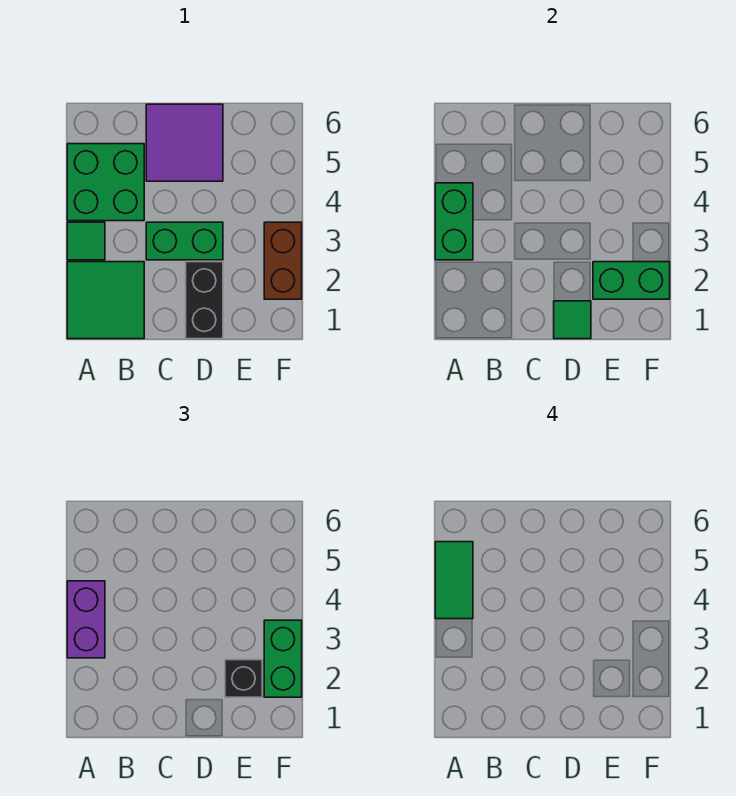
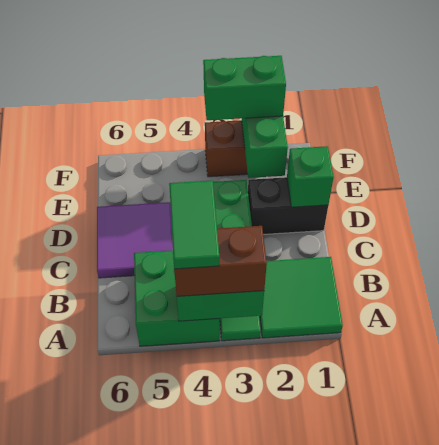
purple brick A3:A4 level 3 -> brown brick A3:A4 level 3
green tile A4:A5 level 4 -> green tile A4:B4 level 4
green tile D1 level 2 -> green brick D1 level 2
black brick E2 level 3 -> none

